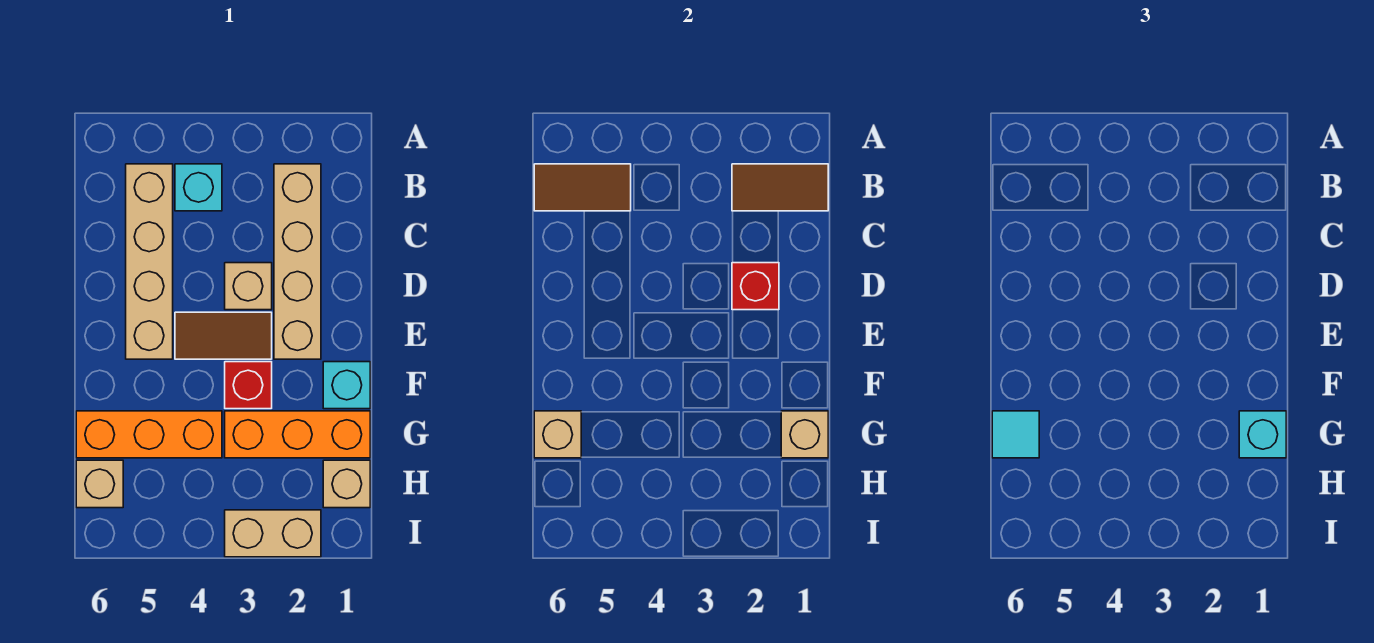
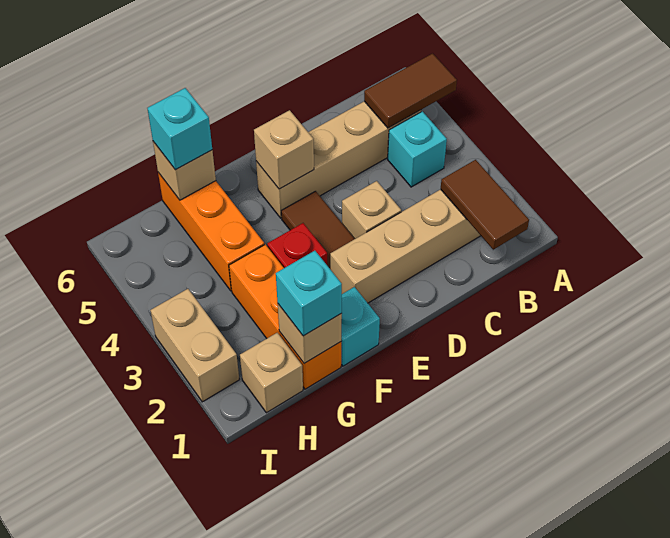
brown tile B5:B6 level 2 -> brown tile A5:B5 level 2
red brick D2 level 2 -> none
cyan tile G6 level 3 -> cyan brick G6 level 3
tan brick H6 level 1 -> tan brick E5 level 2

